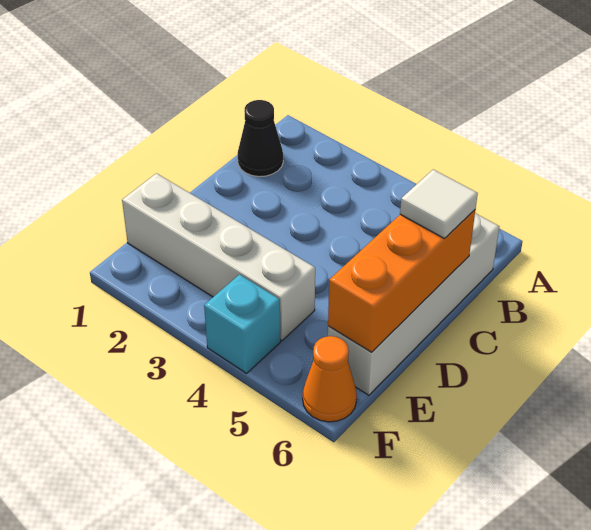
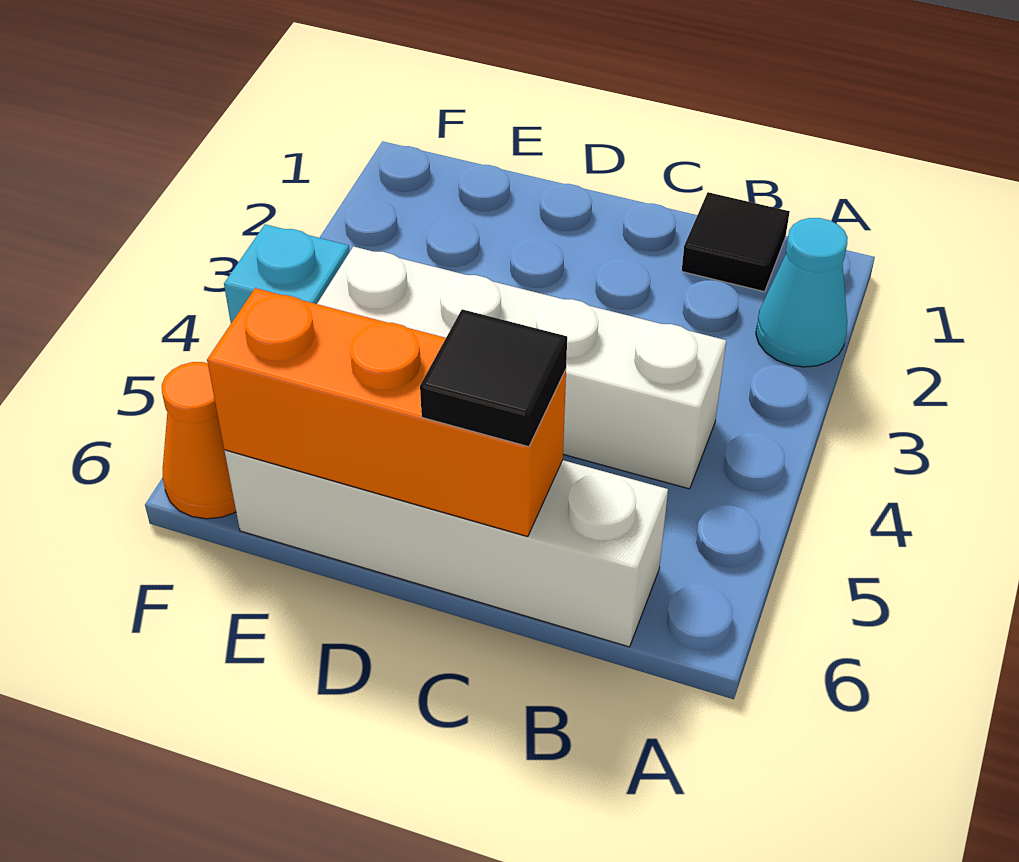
none -> cyan cone A2 level 1
black cone B1 level 1 -> black tile B1 level 1
white tile C6 level 3 -> black tile C6 level 3
white brick E1:E4 level 1 -> white brick B4:E4 level 1

